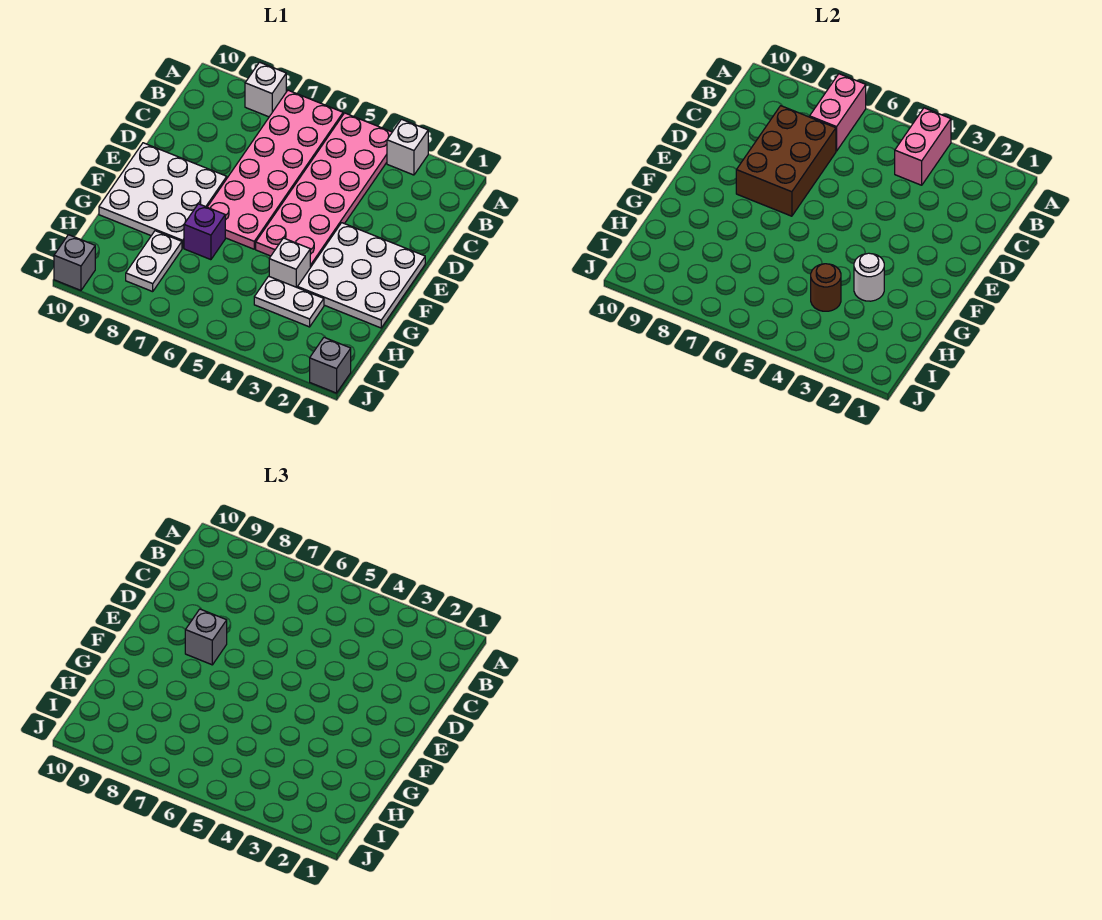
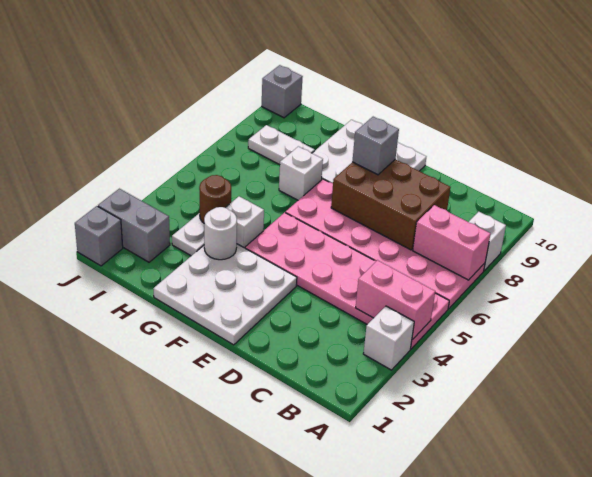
purple brick G7 level 1 -> white brick G7 level 1
none -> grey brick I2:J2 level 1

